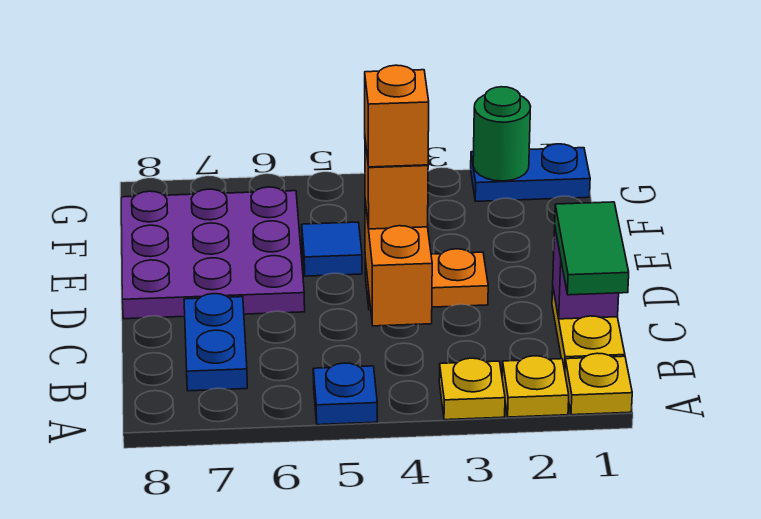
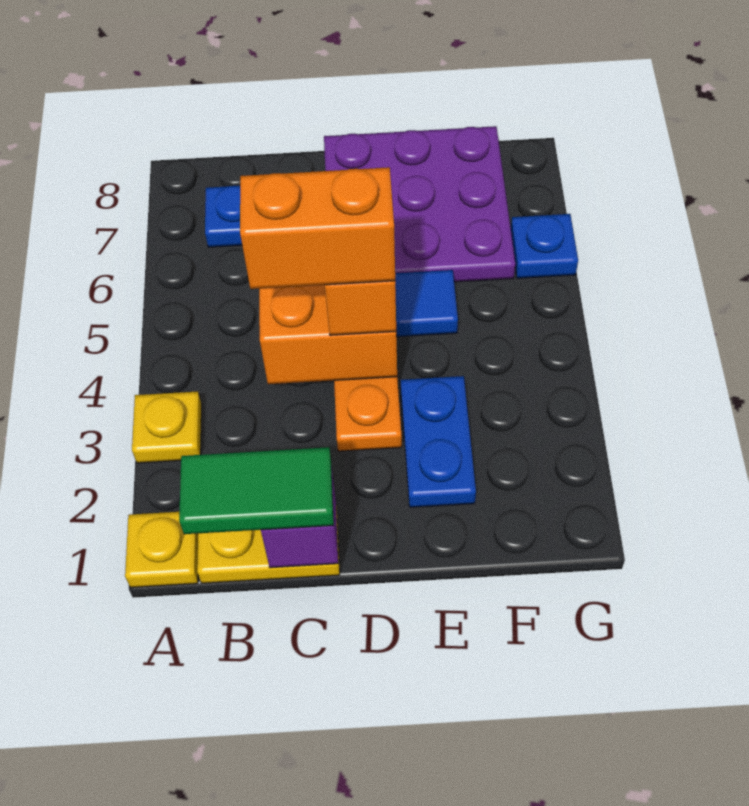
yellow plate A2 level 1 -> none
blue plate A5 level 1 -> blue plate G6 level 1
orange brick D4 level 4 -> orange brick C4:D4 level 4
blue plate G1:G2 level 1 -> blue plate E2:E3 level 1
green round brick G2 level 2 -> none

